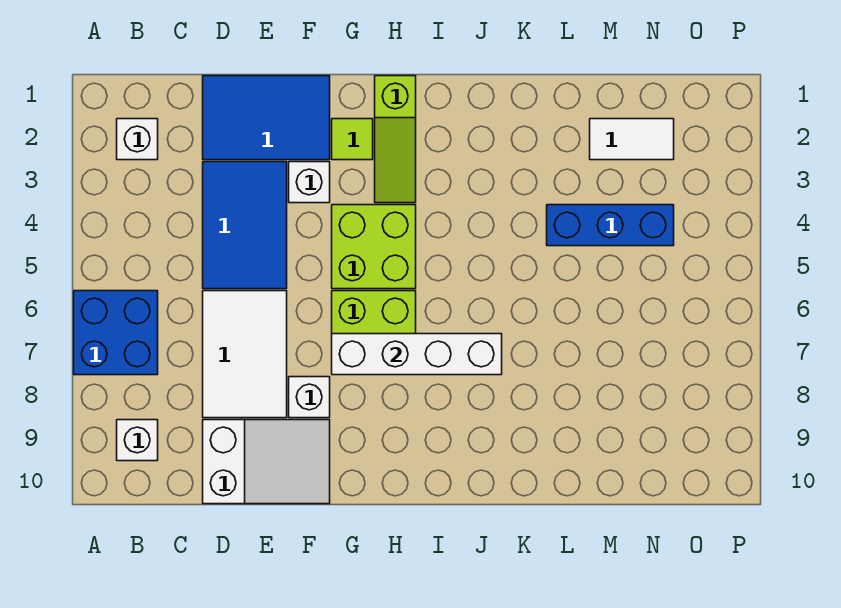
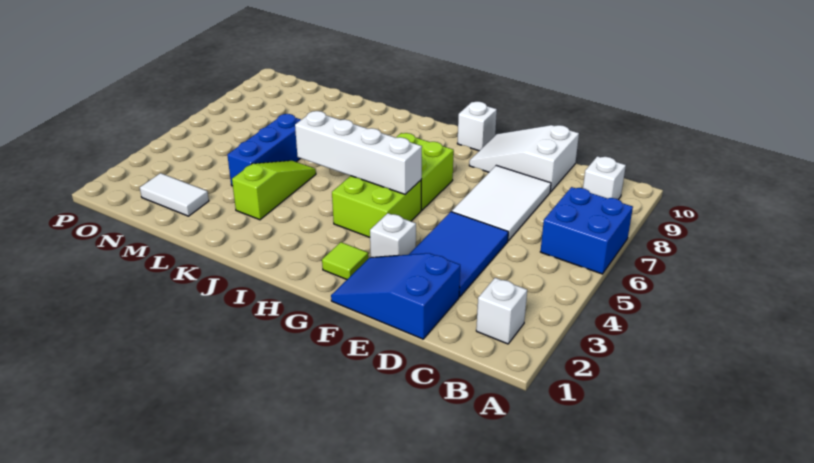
blue tile D1:F2 level 1 -> blue slope D1:F2 level 1 top D
white brick F8 level 1 -> white brick G10 level 1
white brick G7:J7 level 2 -> white brick G5:J5 level 2
lime slope H1:H3 level 1 top 1 -> lime slope K3:K5 level 1 top 3
blue brick L4:N4 level 1 -> blue brick L4:L6 level 1

